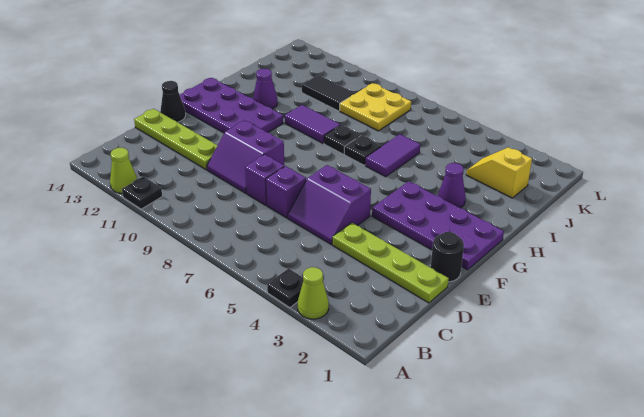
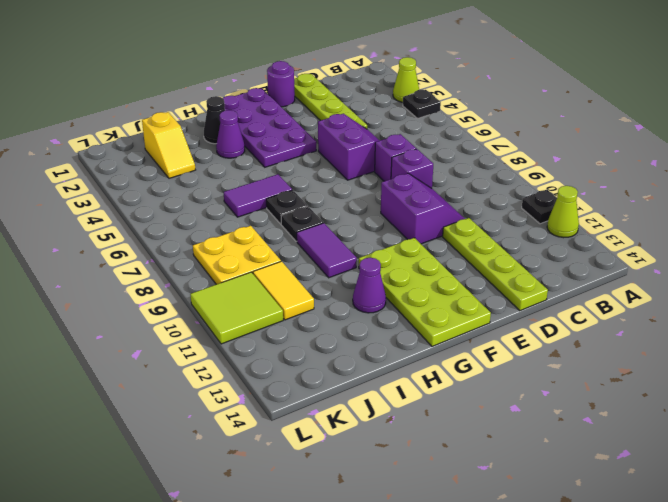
black round brick E1 level 1 -> purple round brick E1 level 1
black cone E14 level 1 -> black cone H2 level 1
purple plate F11:G14 level 1 -> lime plate F11:G14 level 1
black tile J10:J11 level 1 -> yellow tile J10:J11 level 1
none -> lime tile K10:L11 level 1

